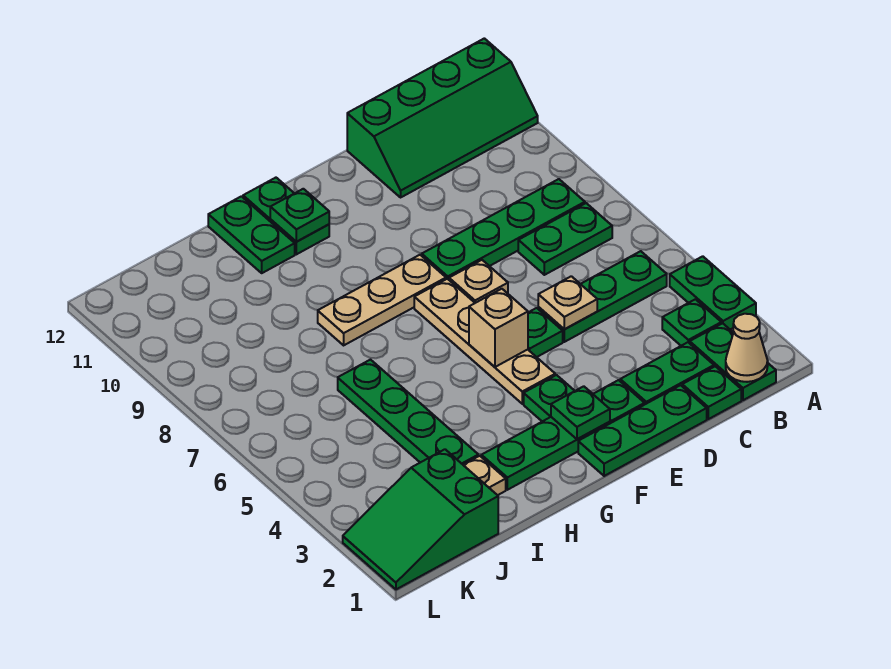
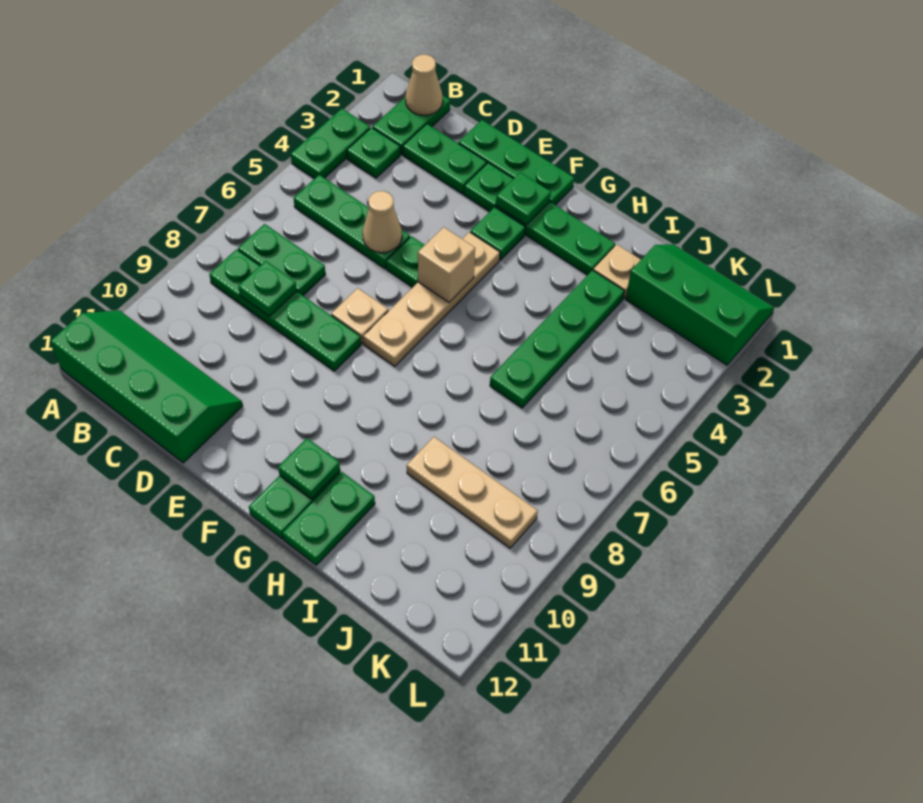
green plate C1 level 1 -> green plate C8 level 2
tan plate D5 level 2 -> tan cone D5 level 2
tan plate F8:H8 level 1 -> tan plate I9:K9 level 1
green slope J1:L2 level 1 top J -> green slope J1:L2 level 1 top 2

